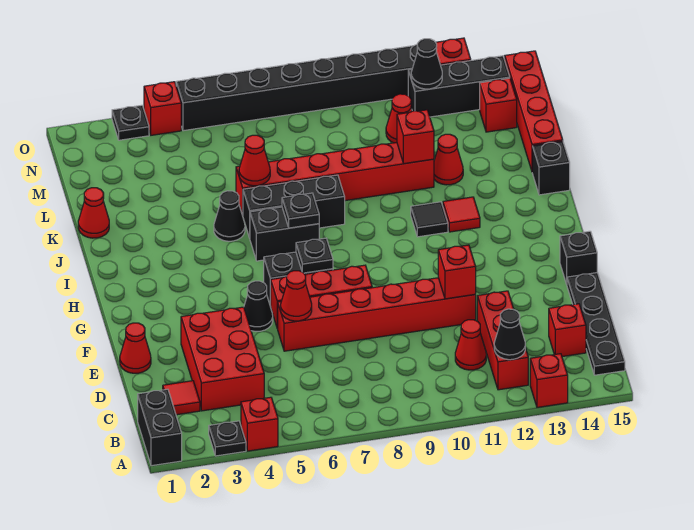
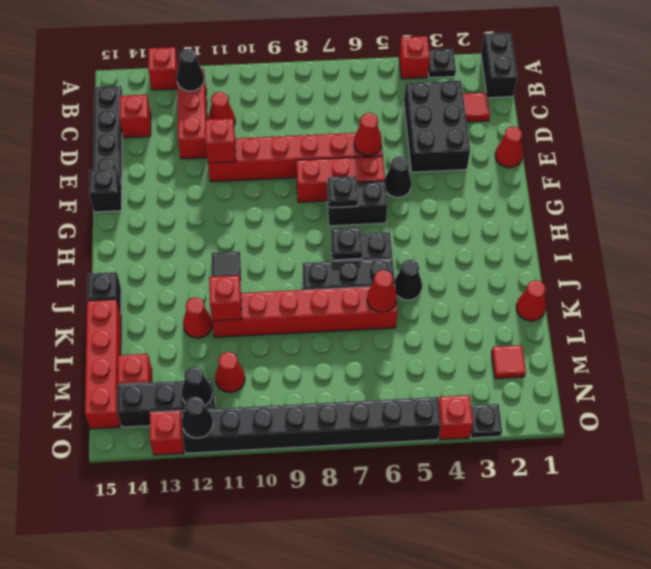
red brick C3:E4 level 1 -> black brick C3:E4 level 1
red tile I12 level 1 -> red tile M2 level 1
none -> black cone O12 level 2

